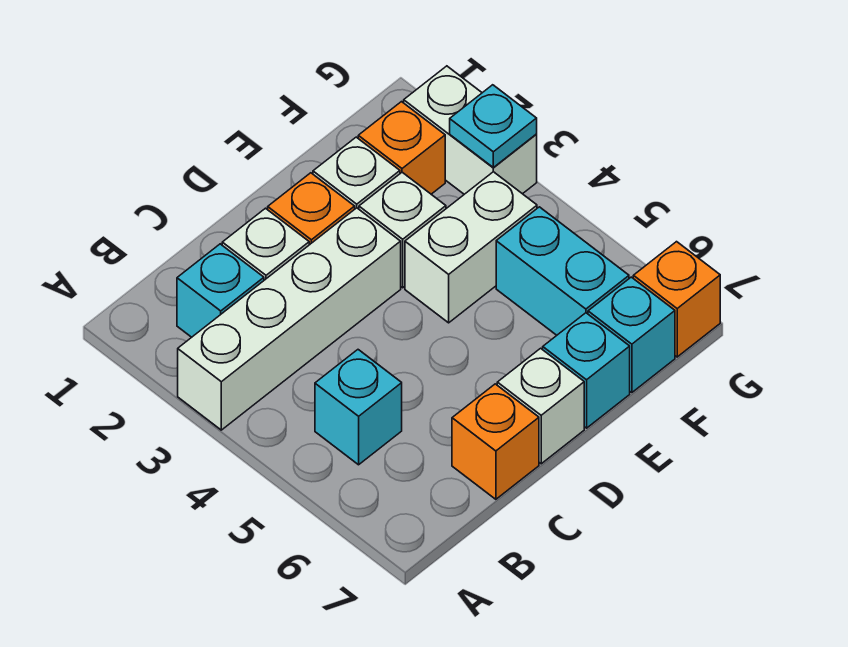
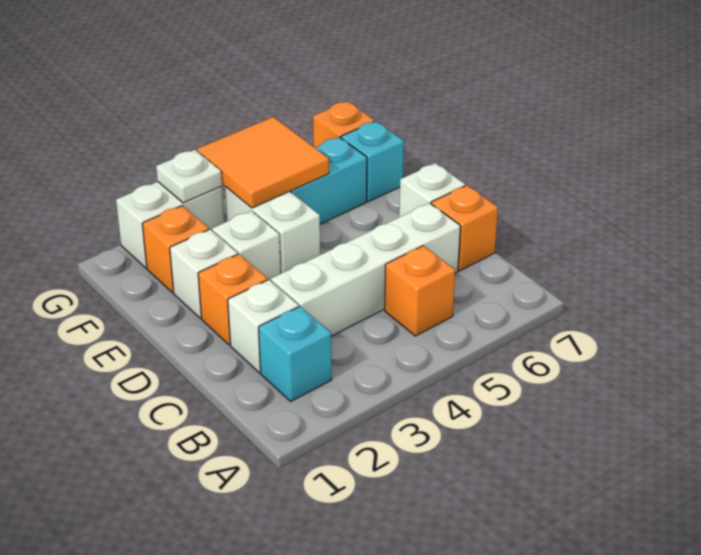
white brick A3:D3 level 1 -> white brick C3:C6 level 1
cyan brick B5 level 1 -> orange brick B5 level 1
cyan brick E7 level 1 -> none
none -> orange tile F4:G5 level 2
cyan plate G3 level 2 -> white plate G3 level 2

